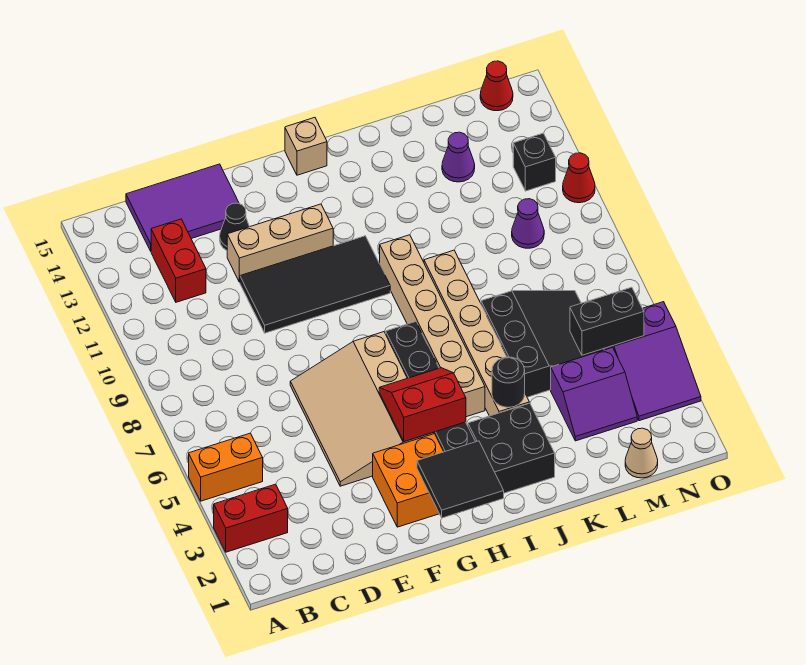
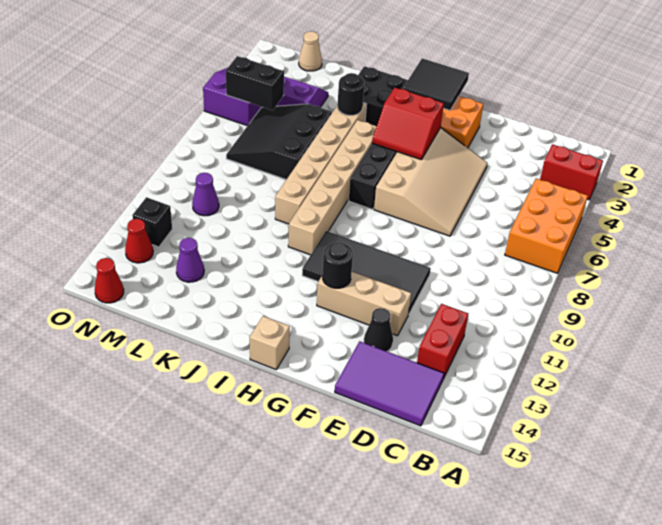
orange brick A5:B5 level 1 -> orange brick A5:B7 level 1
none -> black round brick G12 level 2
red cone O11 level 1 -> red cone N13 level 1

